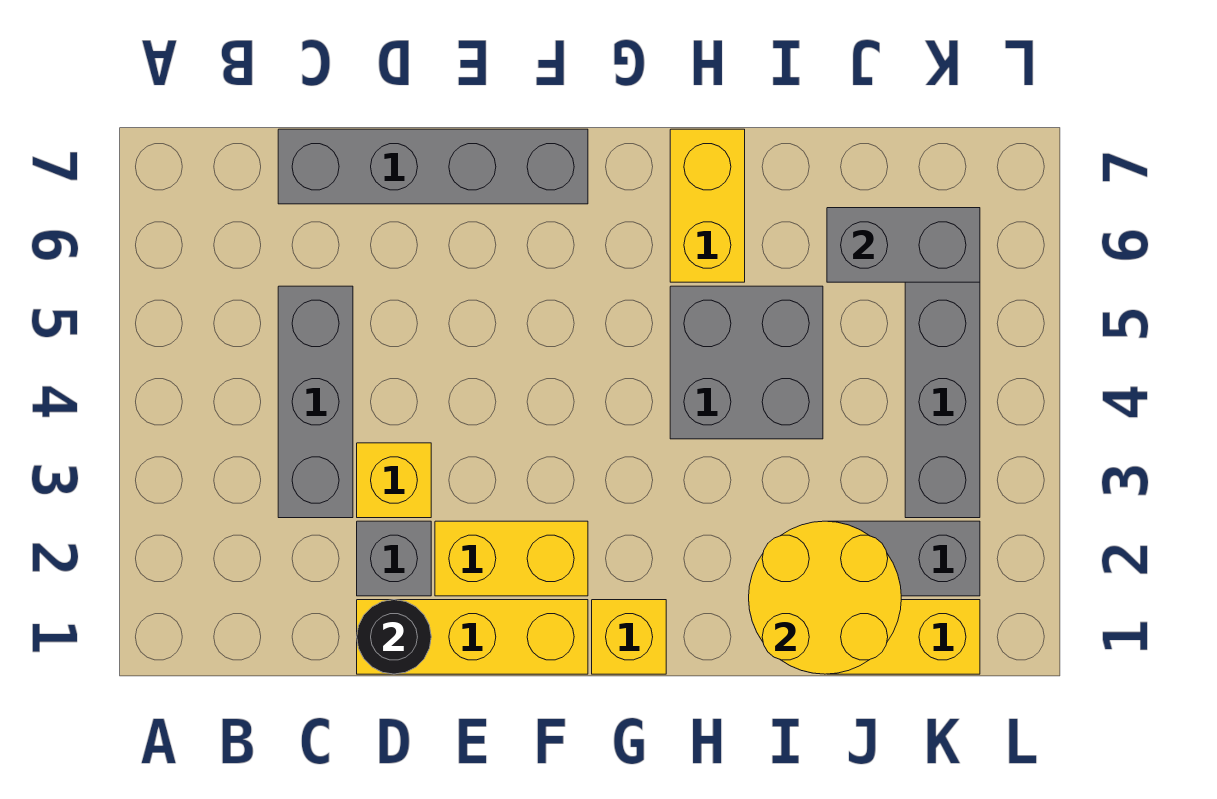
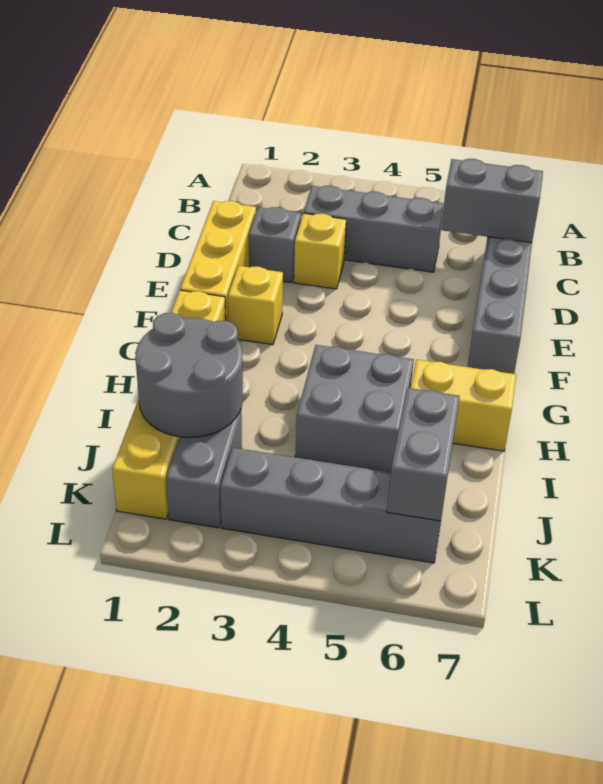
none -> grey brick C6:C7 level 2
black round brick D1 level 2 -> none
yellow brick E2:F2 level 1 -> yellow brick F2 level 1
yellow round brick I1:J2 level 2 -> grey round brick I1:J2 level 2

